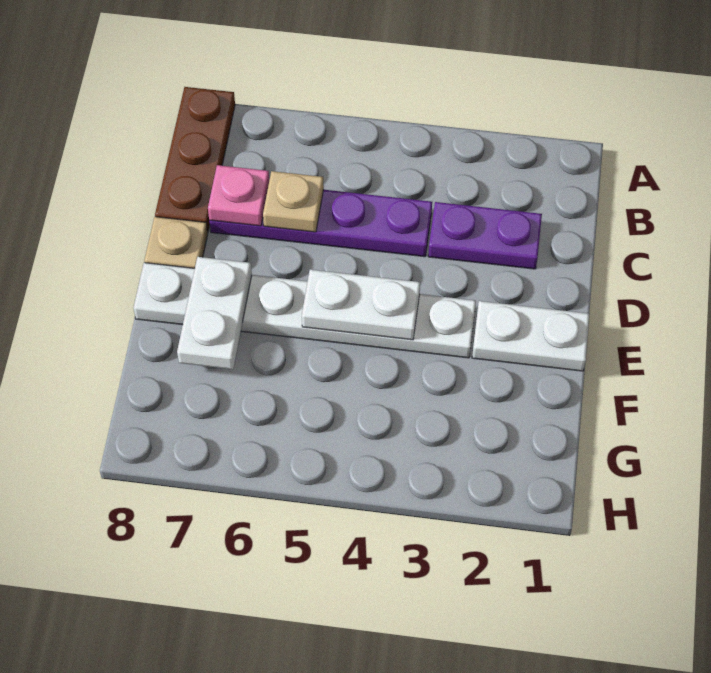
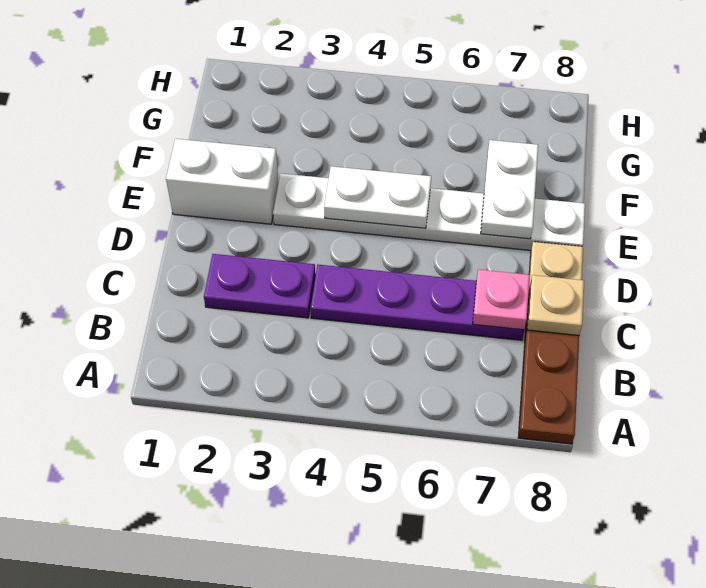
tan plate C6 level 2 -> tan plate C8 level 2
white plate E1:E2 level 1 -> white brick E1:E2 level 1

